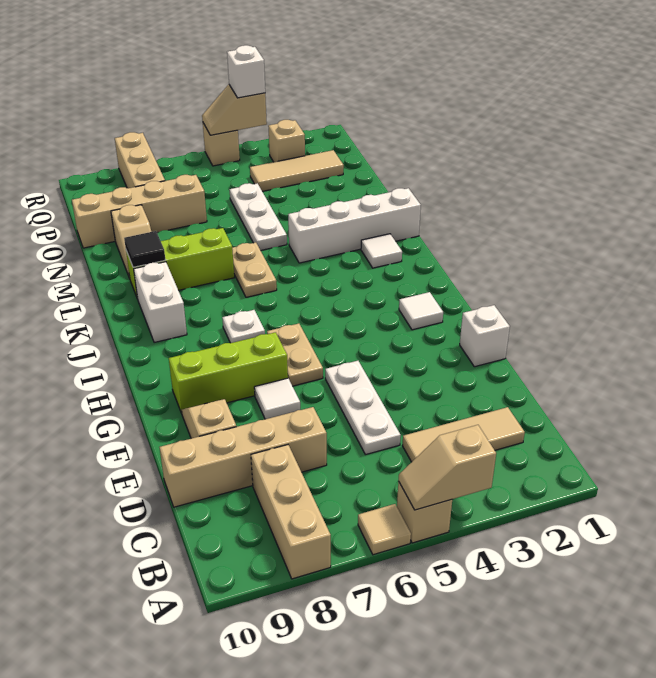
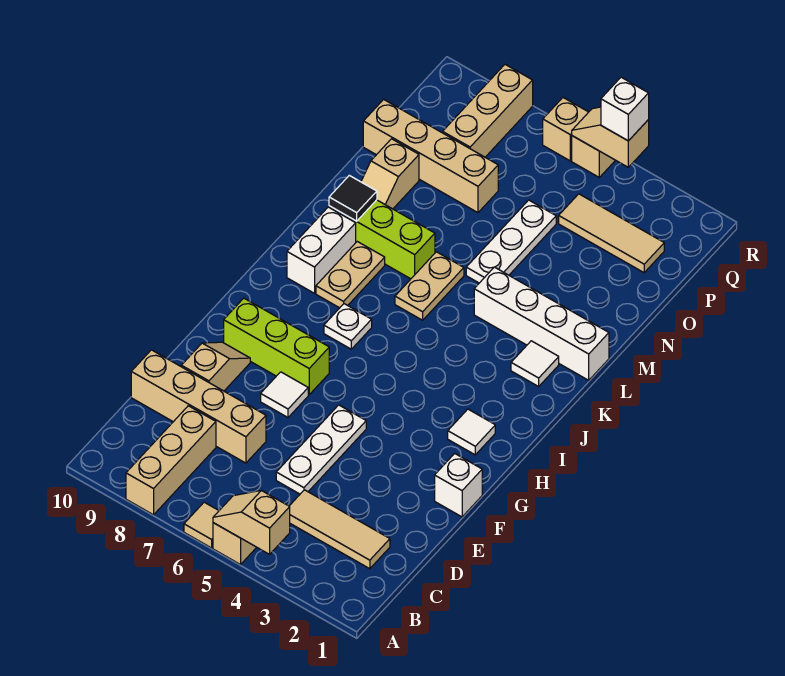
tan plate G6:H6 level 1 -> tan plate J8:K8 level 1
tan brick Q3 level 1 -> tan brick R6 level 1

